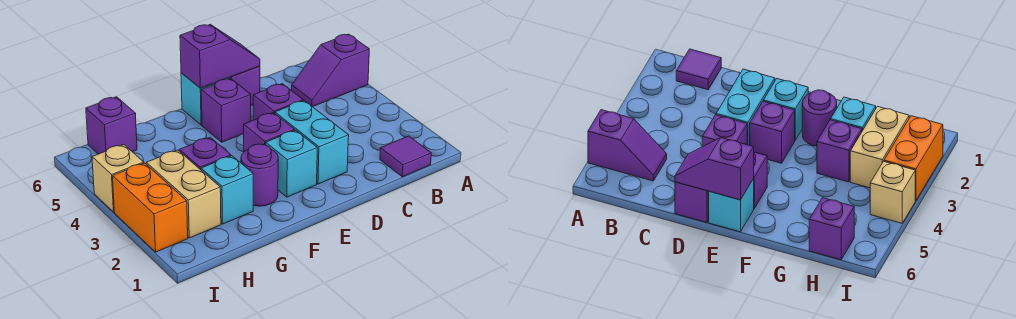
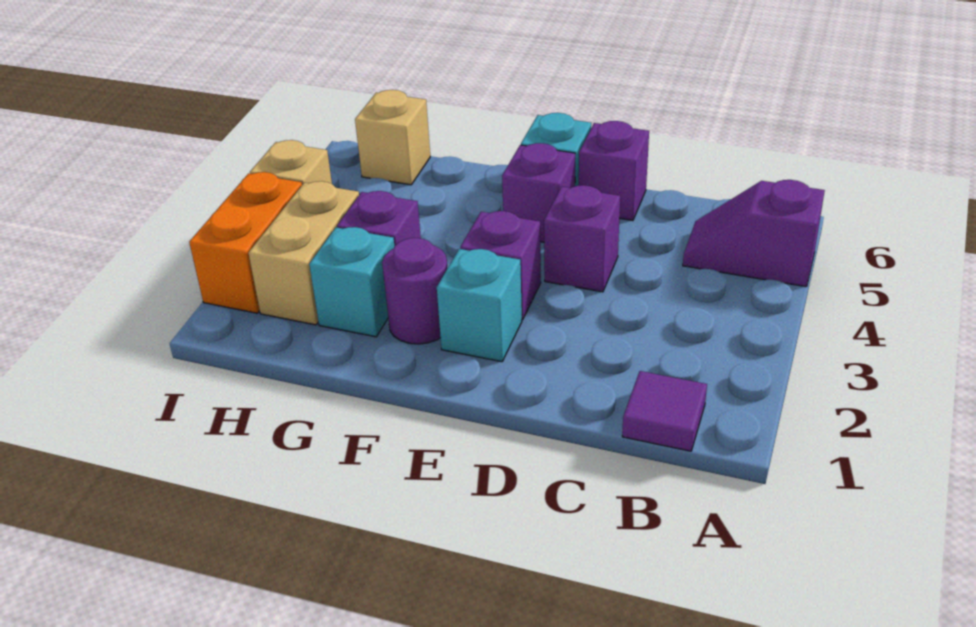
cyan brick D2:D3 level 1 -> none
purple slope D6:E6 level 2 top E -> none
purple brick H6 level 1 -> tan brick H6 level 1

